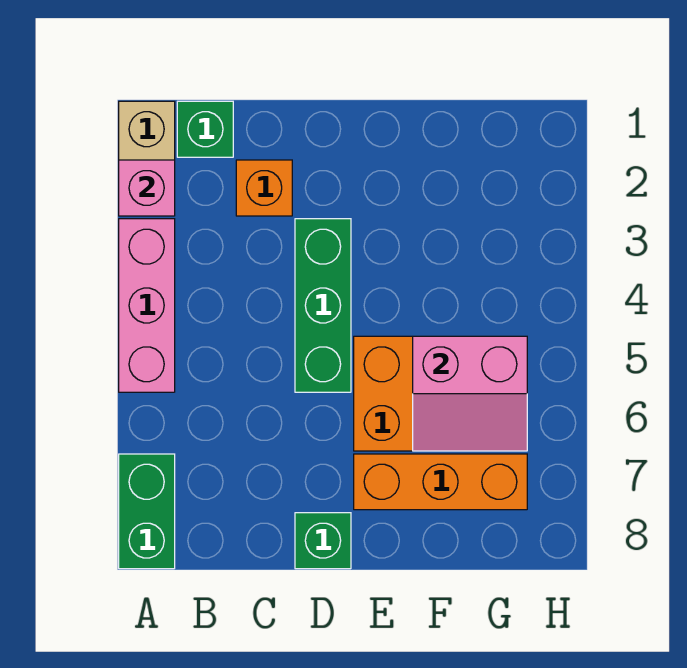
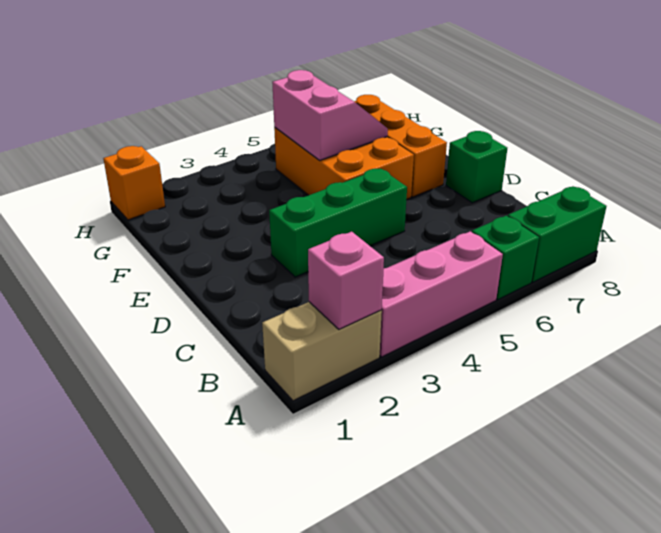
green brick B1 level 1 -> green brick A6 level 1
orange brick C2 level 1 -> orange brick H1 level 1

